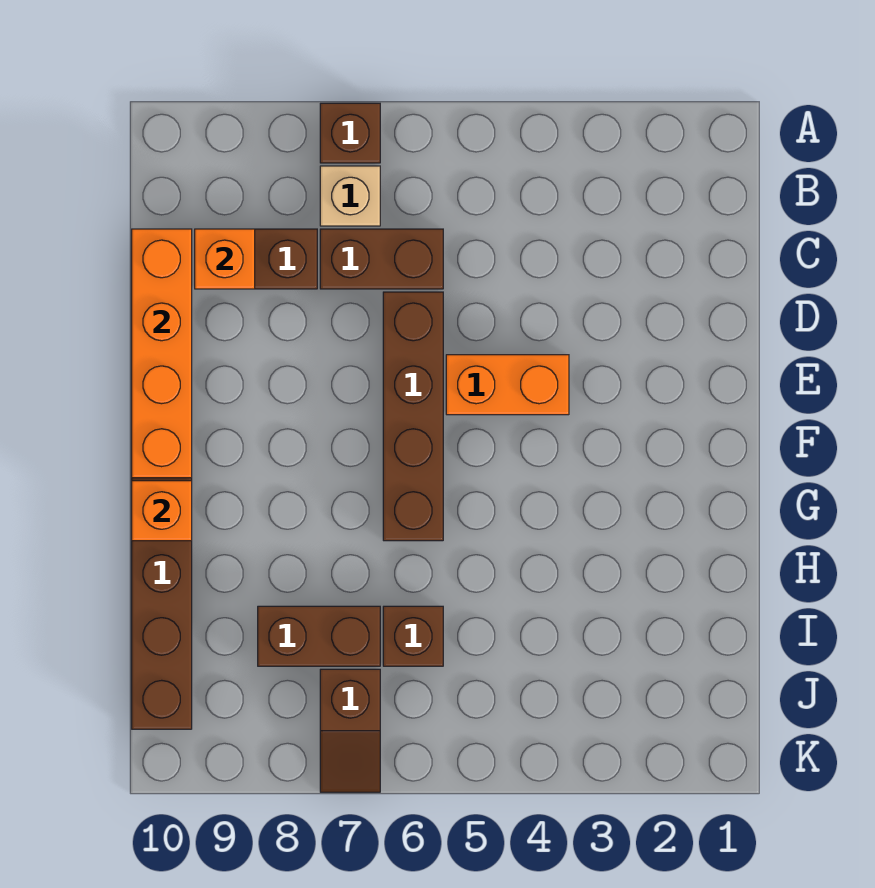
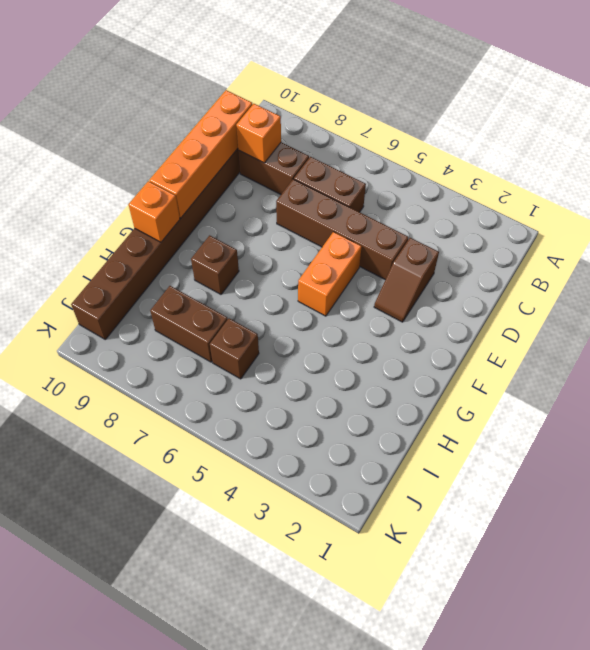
brown brick A7 level 1 -> brown brick G8 level 1
tan brick B7 level 1 -> none
brown brick D6:G6 level 1 -> brown brick D4:D7 level 1
orange brick E4:E5 level 1 -> orange brick E5:F5 level 1
brown slope J7:K7 level 1 top J -> brown slope D3:E3 level 1 top D

